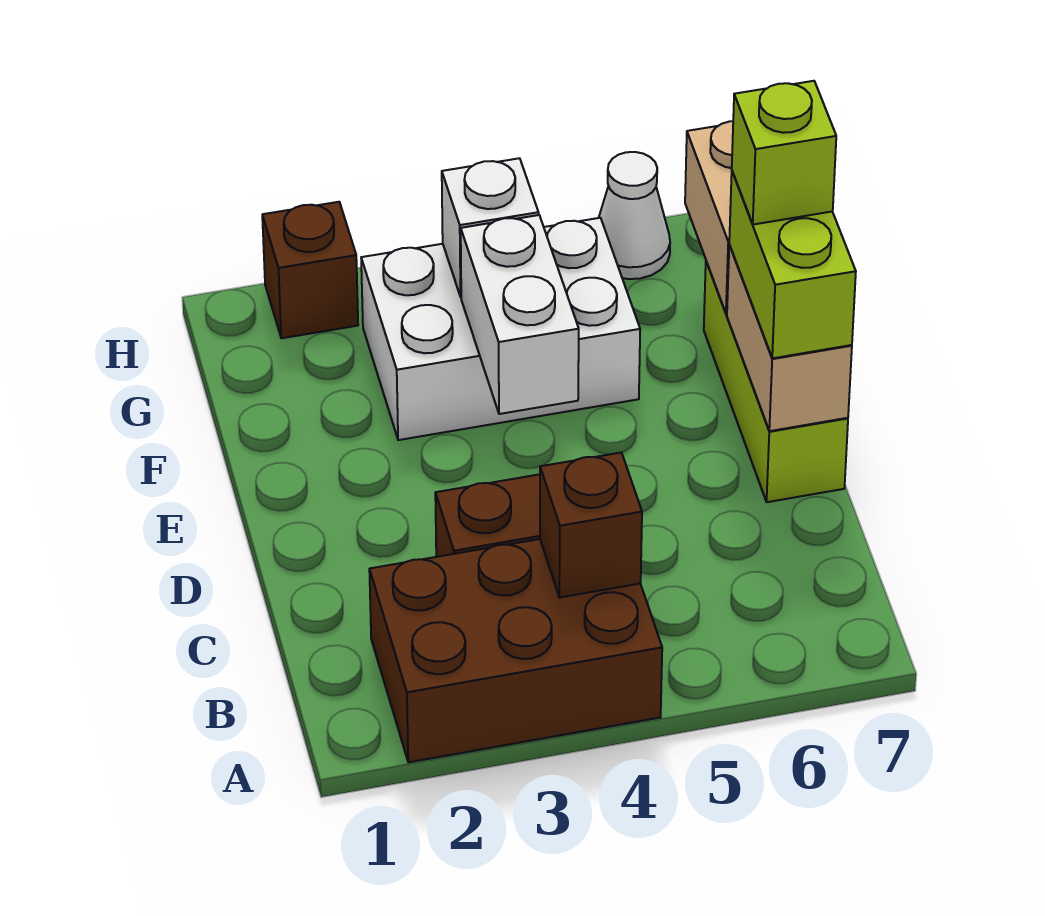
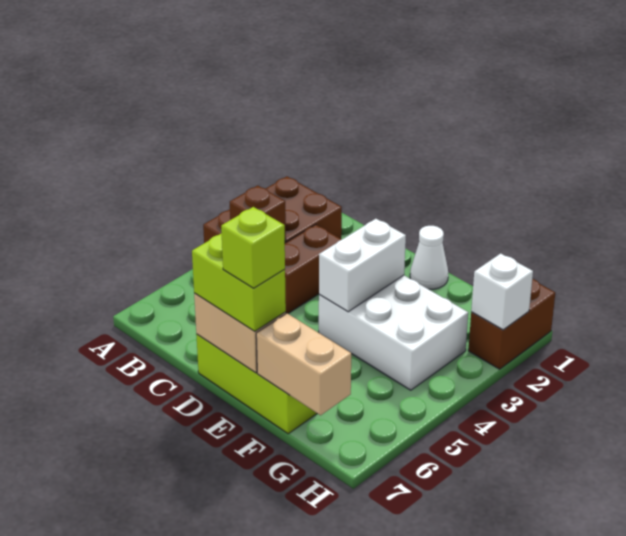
white brick E4:F4 level 2 -> white brick E3:E4 level 2
white brick F3:G5 level 1 -> white brick E3:G4 level 1
white brick G4 level 2 -> white brick H2 level 2
brown brick H2 level 1 -> brown brick H1:H2 level 1
white cone H6 level 1 -> white cone E1 level 1

